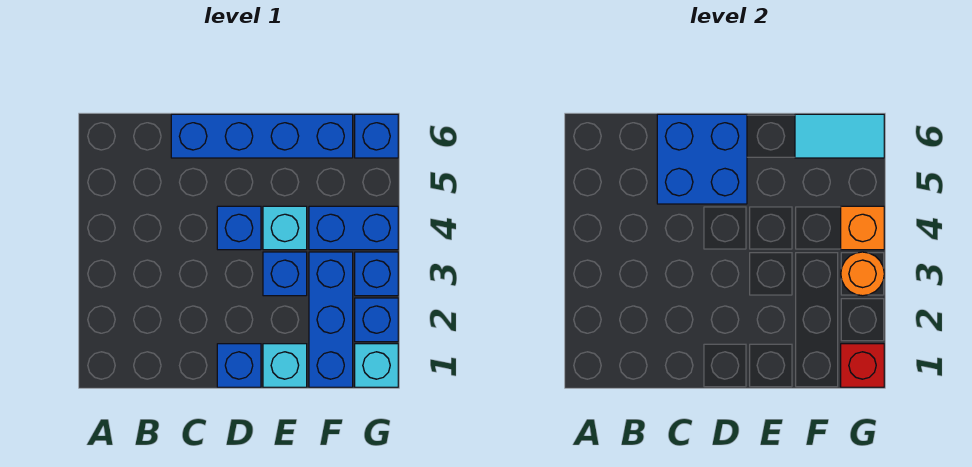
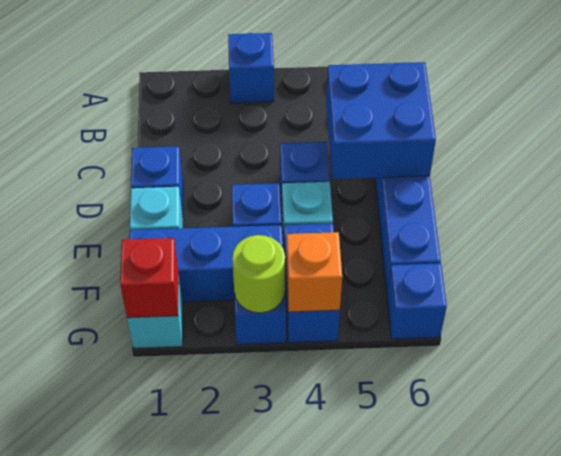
cyan tile F6:G6 level 2 -> none
blue brick G2 level 1 -> blue brick A3 level 1
orange round brick G3 level 2 -> lime round brick G3 level 2

